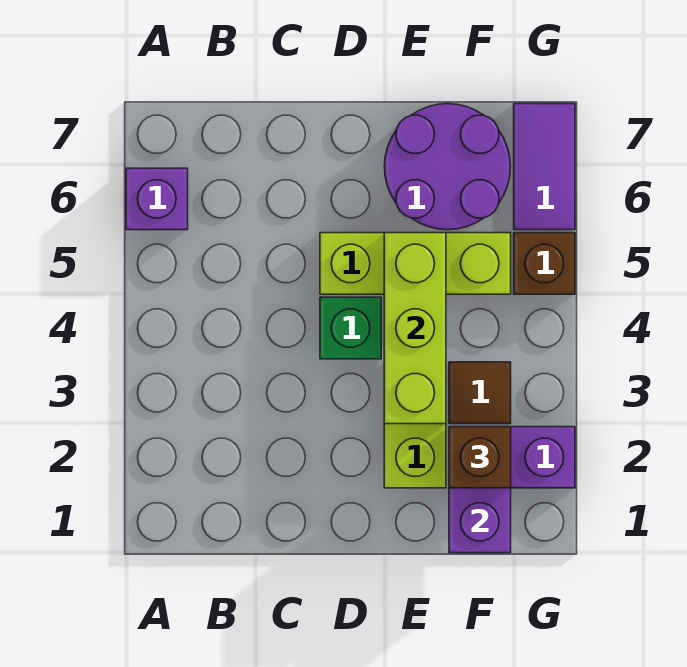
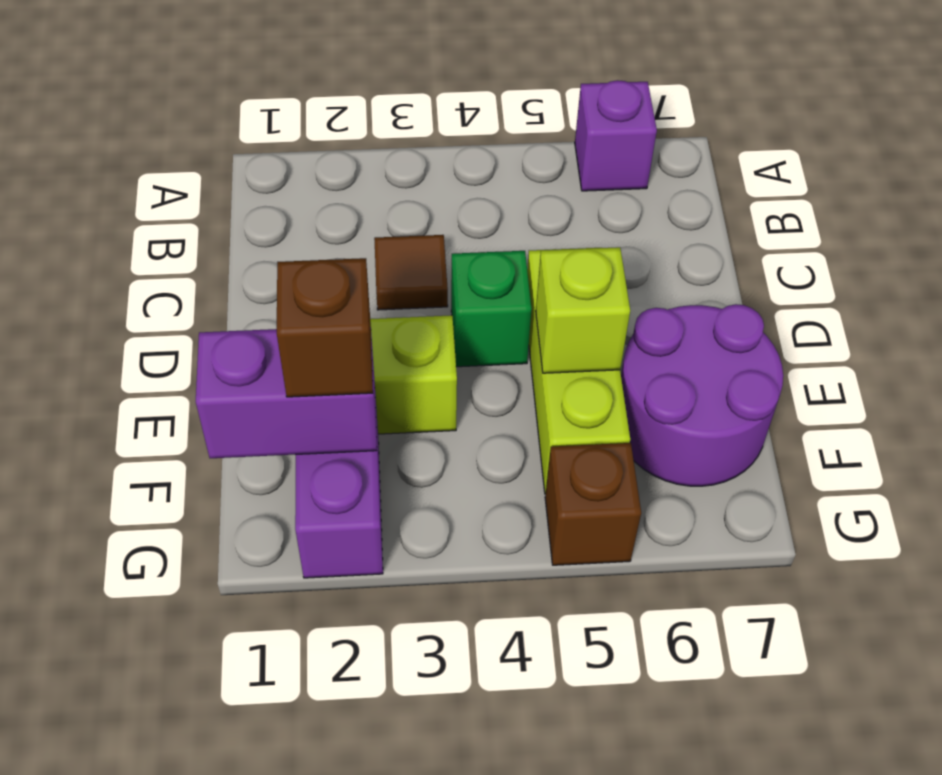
lime brick E3:E5 level 2 -> lime brick E5 level 2
brown tile F3 level 1 -> brown tile C3 level 1
purple tile G6:G7 level 1 -> none

